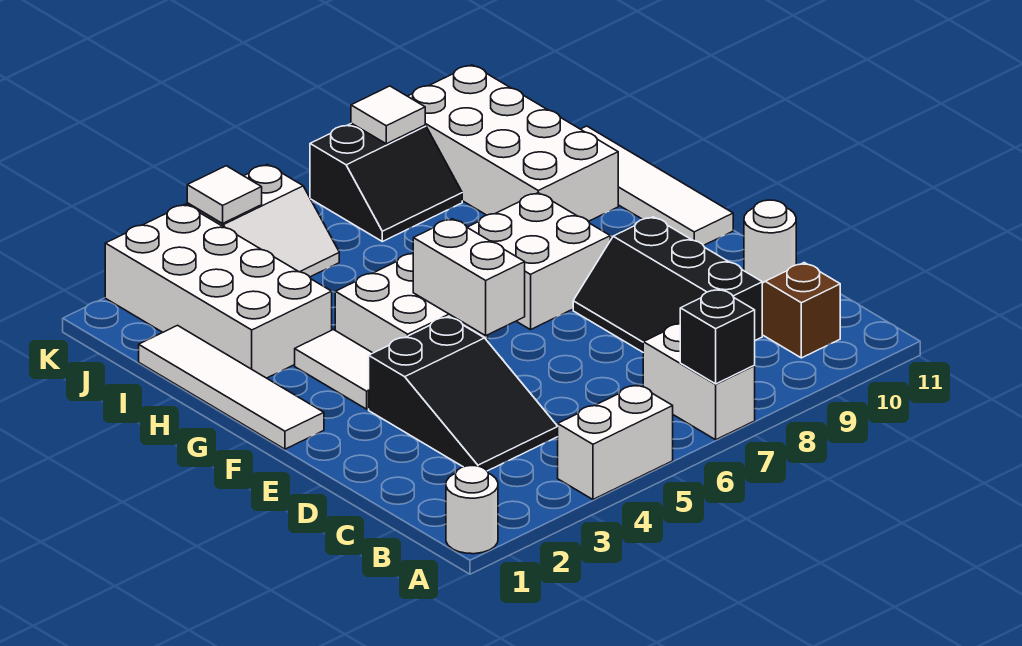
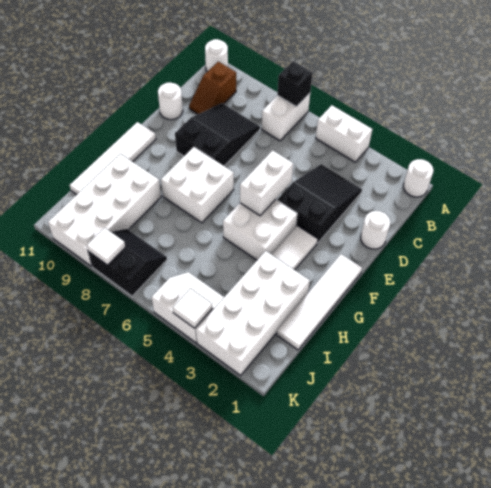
none -> white round brick A11 level 1
black slope C8:E9 level 1 top 9 -> black slope C8:E9 level 1 top E
none -> white round brick D1 level 1

